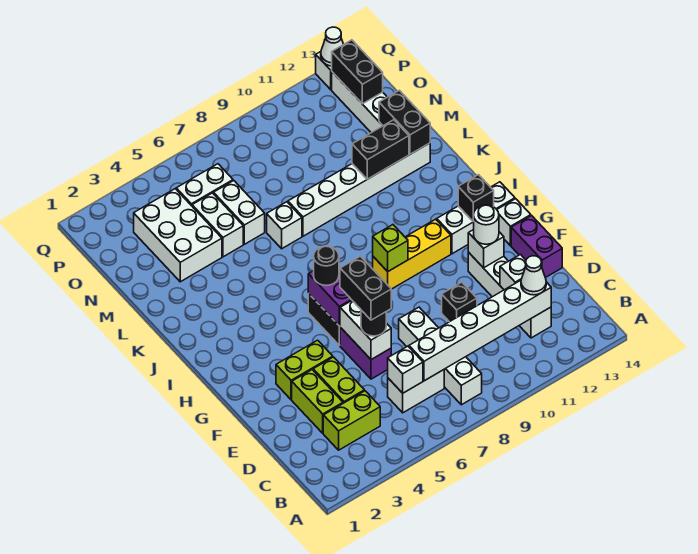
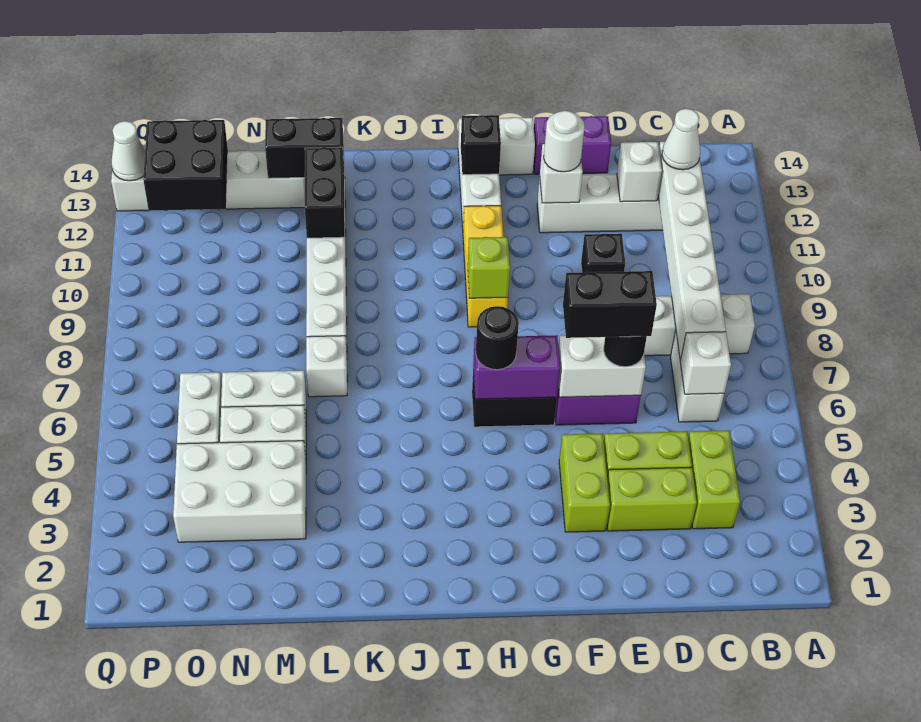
black brick O13:P13 level 2 -> black brick O12:P13 level 2

